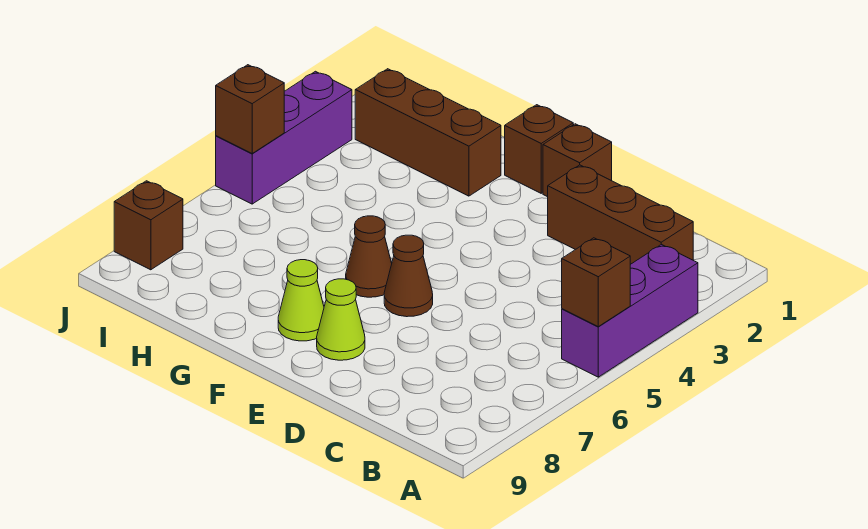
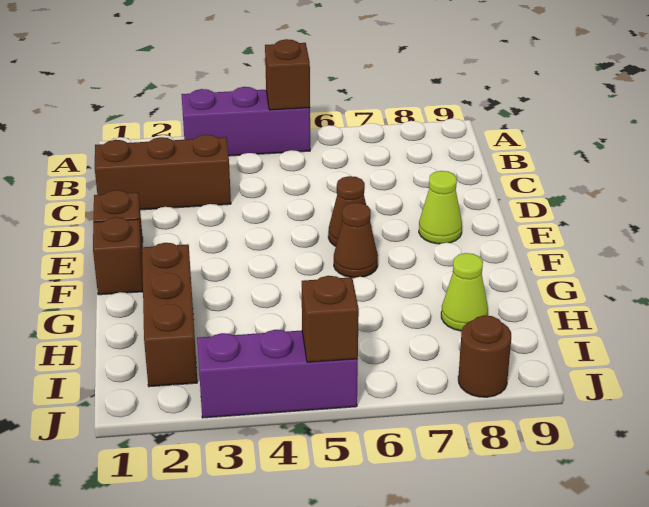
brown brick B2:D2 level 1 -> brown brick C1:C3 level 1
lime cone F8 level 1 -> lime cone H8 level 1
brown brick J8 level 1 -> brown round brick J8 level 1

